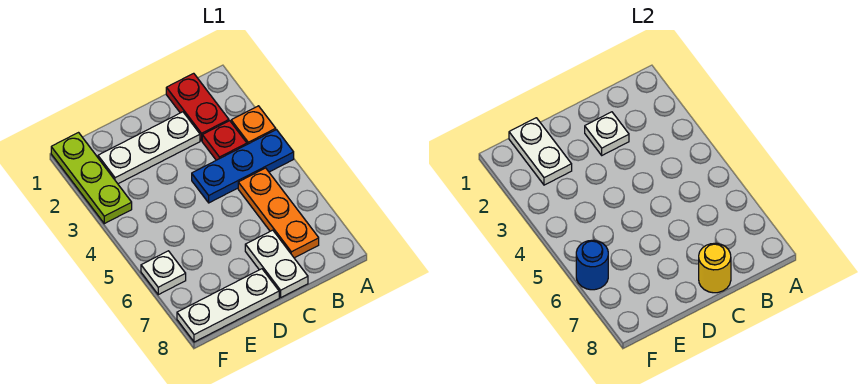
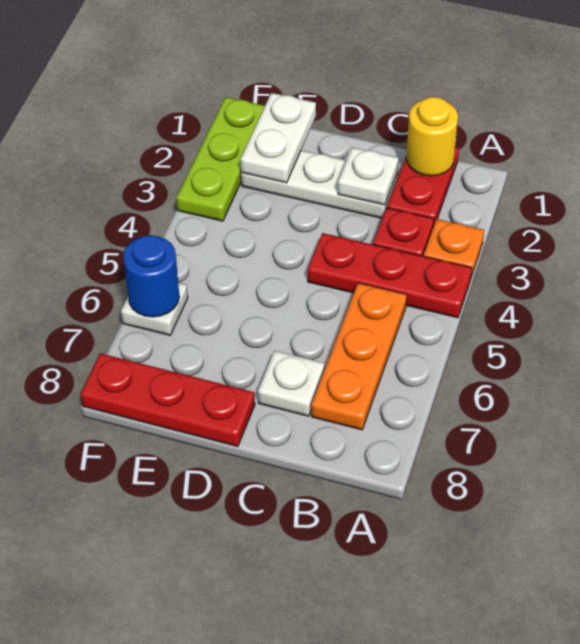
blue plate A4:C4 level 1 -> red plate A4:C4 level 1
white plate C7:C8 level 1 -> white plate C7 level 1
yellow round brick C8 level 2 -> yellow round brick B1 level 2
white plate D8:F8 level 1 -> red plate D8:F8 level 1

